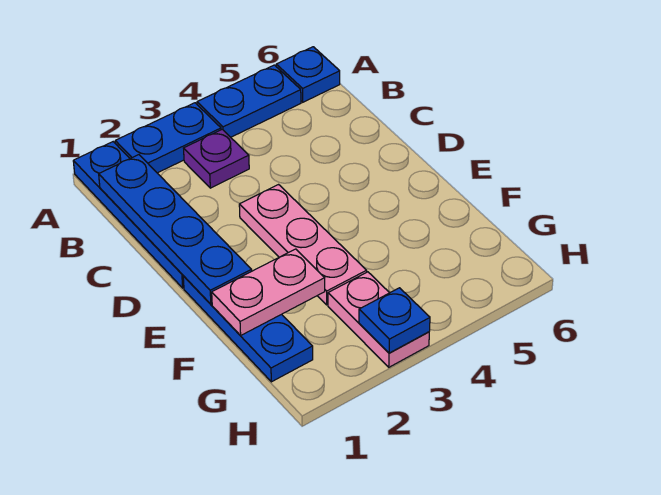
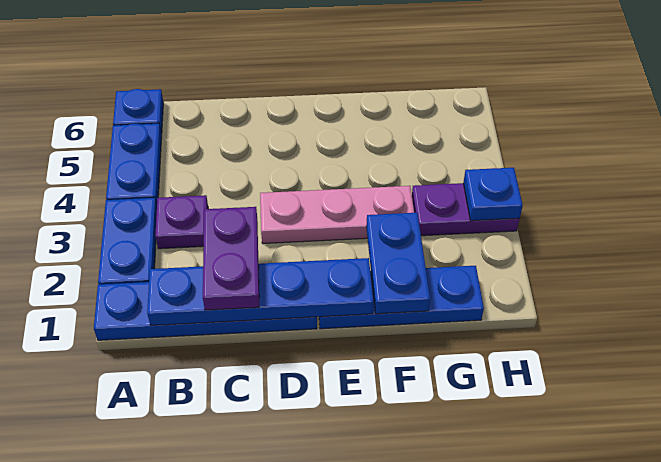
none -> purple plate C1:C2 level 3
pink plate F1:F2 level 2 -> blue plate F1:F2 level 2
pink plate G3:H3 level 1 -> purple plate G3:H3 level 1

